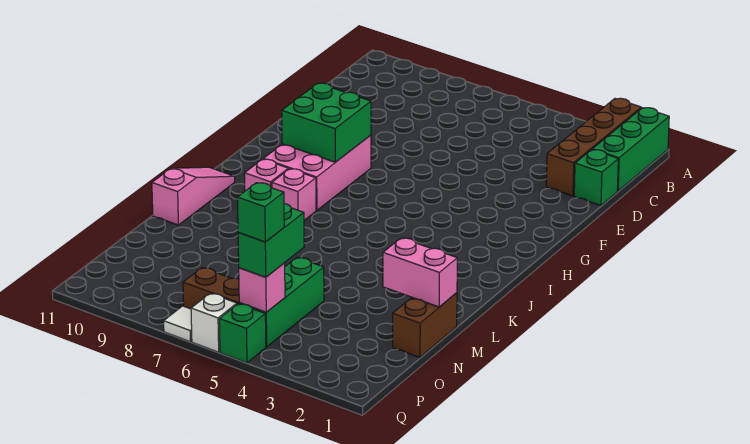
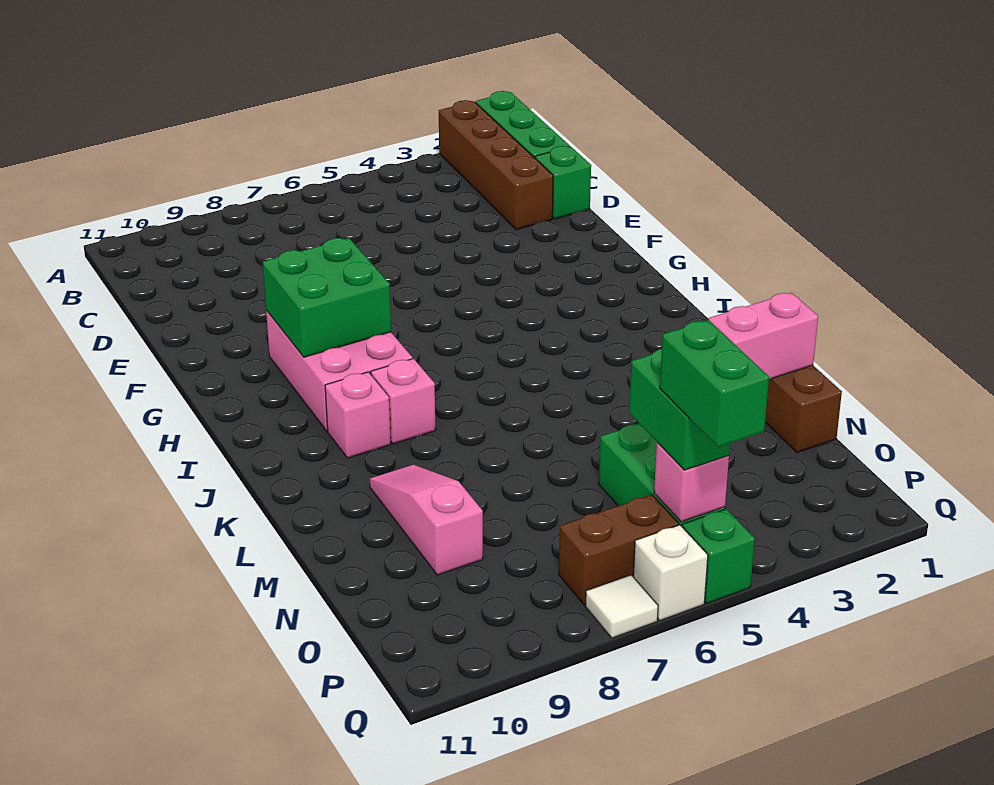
pink slope J11:L11 level 1 top L -> pink slope L9:N9 level 1 top N
green brick P5 level 4 -> green brick P5:Q5 level 4

